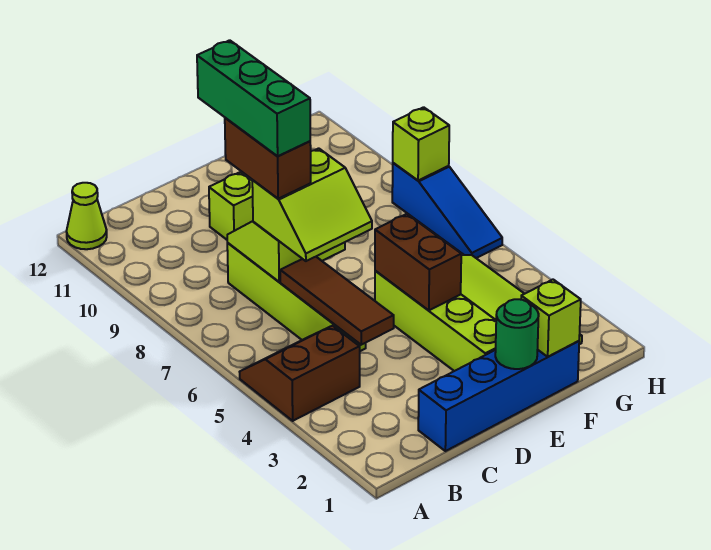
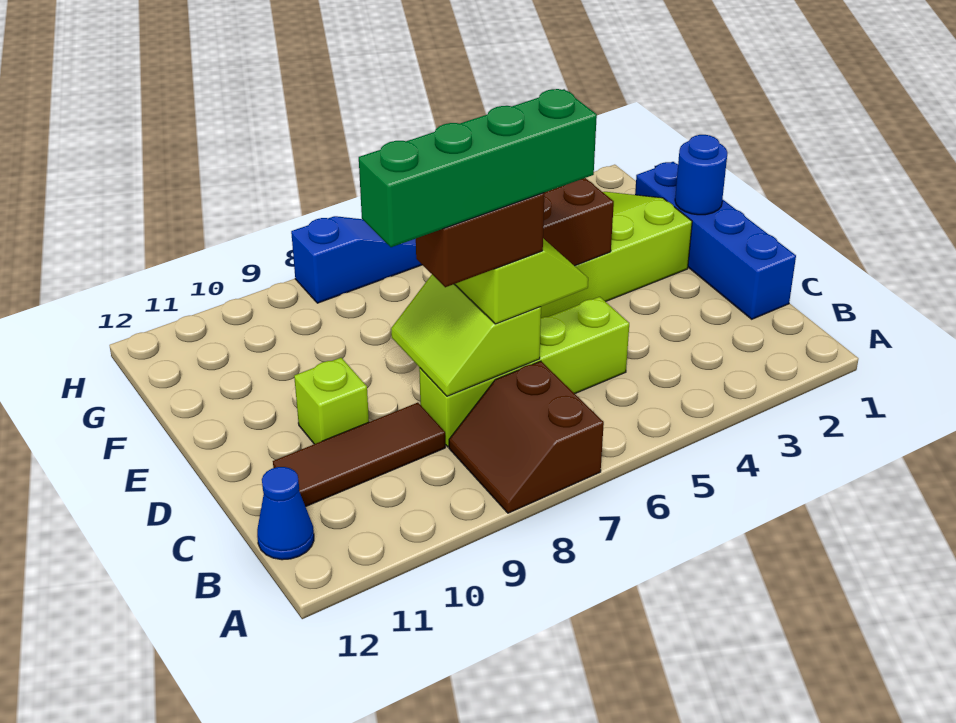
brown slope A4:B5 level 1 top 4 -> brown slope A7:B8 level 1 top 7
lime cone A12 level 1 -> none
none -> blue cone B12 level 1
brown tile C4:C6 level 2 -> brown tile C9:C11 level 1
green brick C7:C9 level 5 -> green brick C6:C9 level 5
green round brick E1 level 2 -> blue round brick E1 level 2
lime brick F1 level 2 -> none
lime brick H8 level 2 -> none

